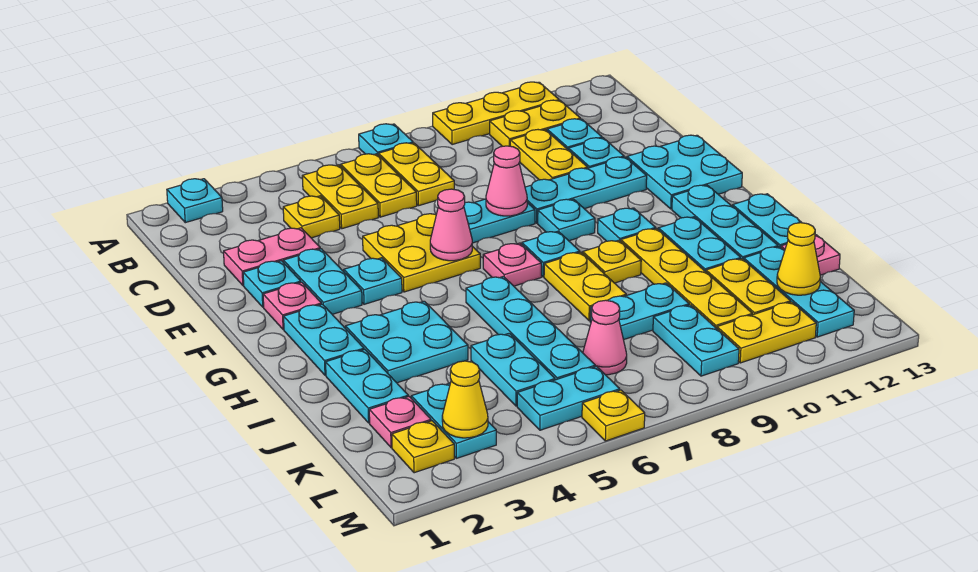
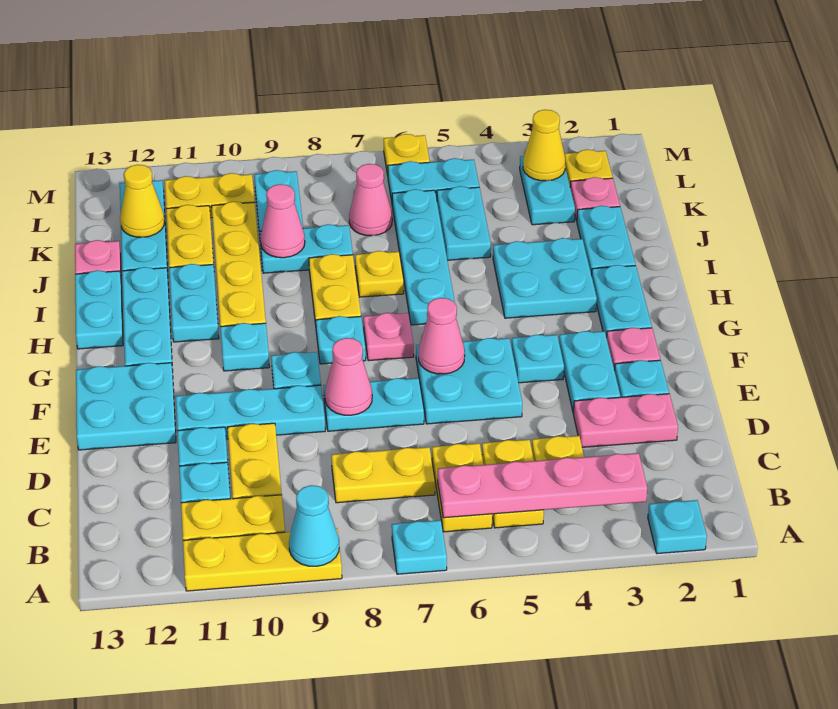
none -> cyan cone A9 level 2
none -> pink plate B3:B6 level 2
yellow plate B7:C7 level 1 -> yellow plate C7:C8 level 1
yellow plate E5:F6 level 1 -> cyan plate E5:F6 level 1
yellow plate H9 level 1 -> yellow plate I7 level 1
none -> pink cone J9 level 2

